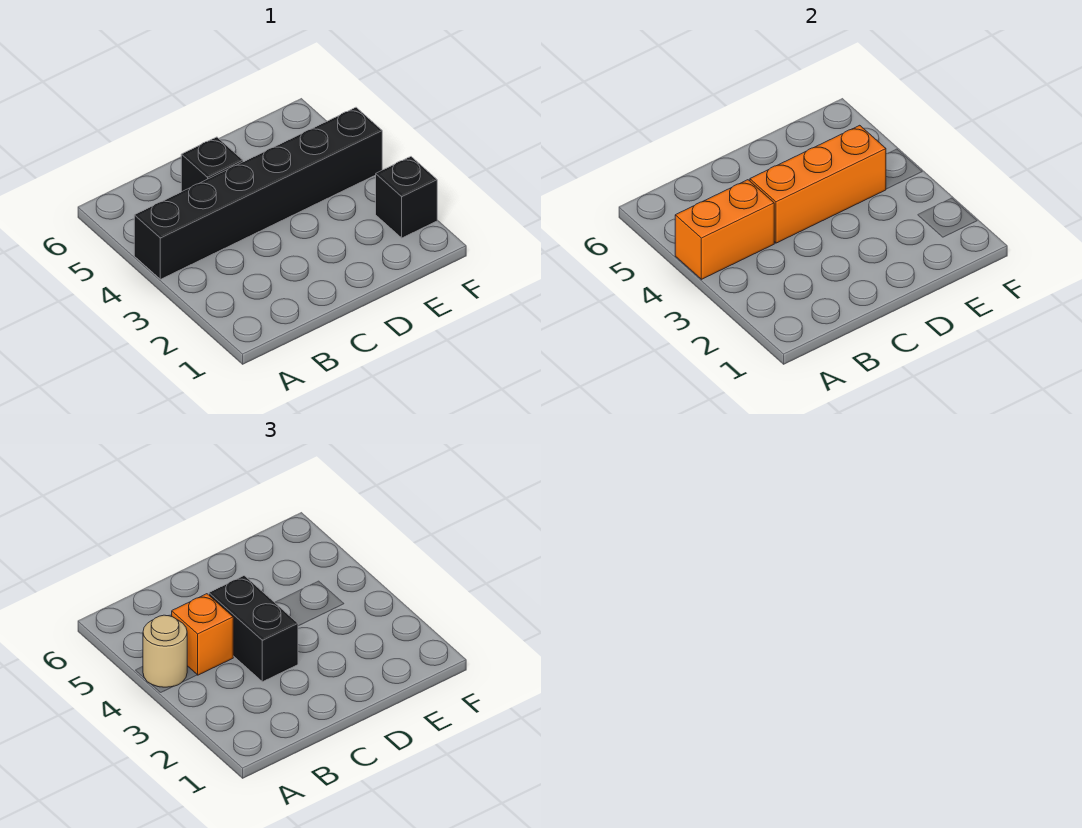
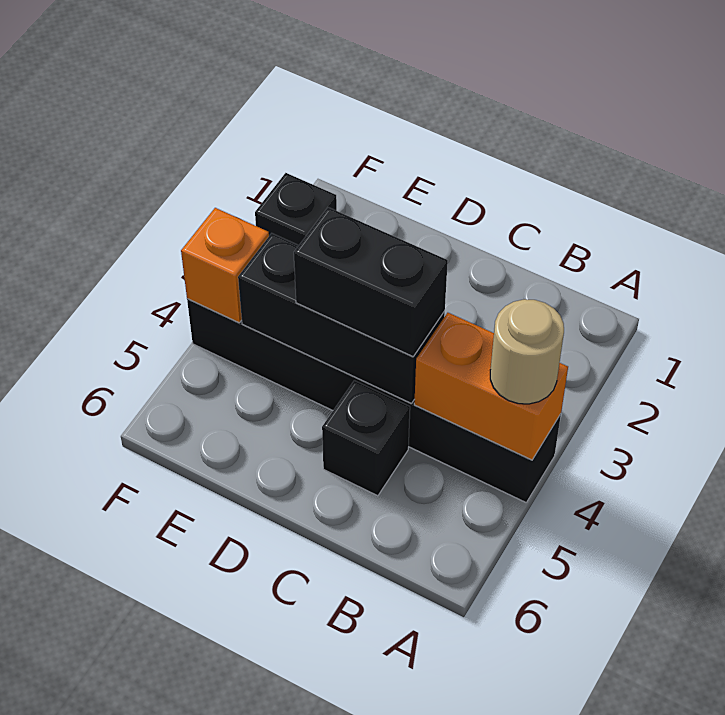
orange brick B4 level 3 -> orange brick F4 level 2
black brick C3:C4 level 3 -> black brick C4:D4 level 3
orange brick C4:E4 level 2 -> black brick C4:E4 level 2

